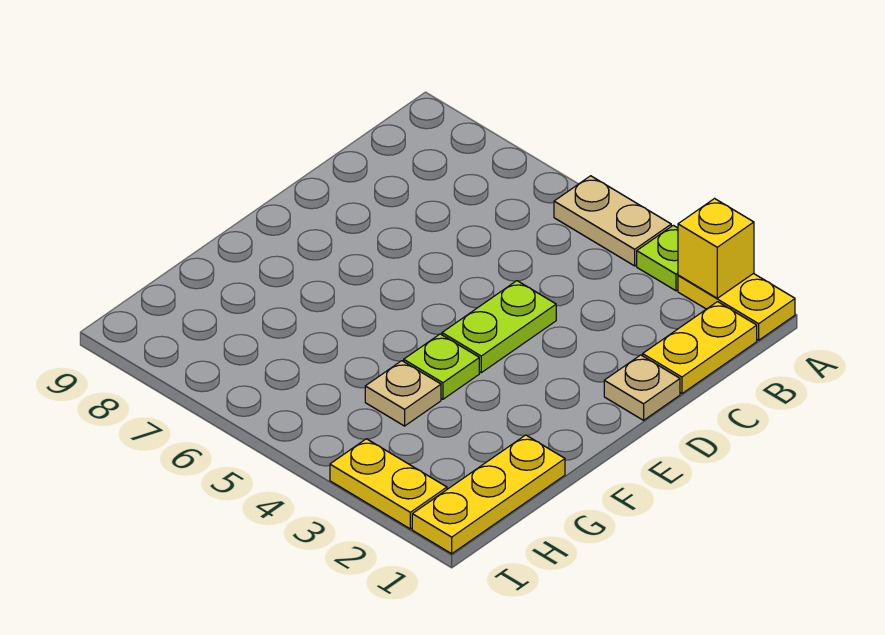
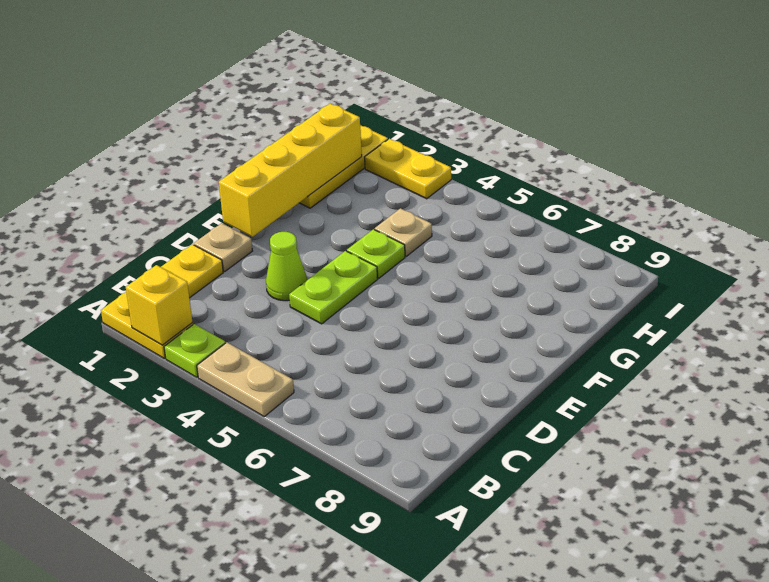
none -> lime cone D3 level 1
none -> yellow brick E1:H1 level 2

